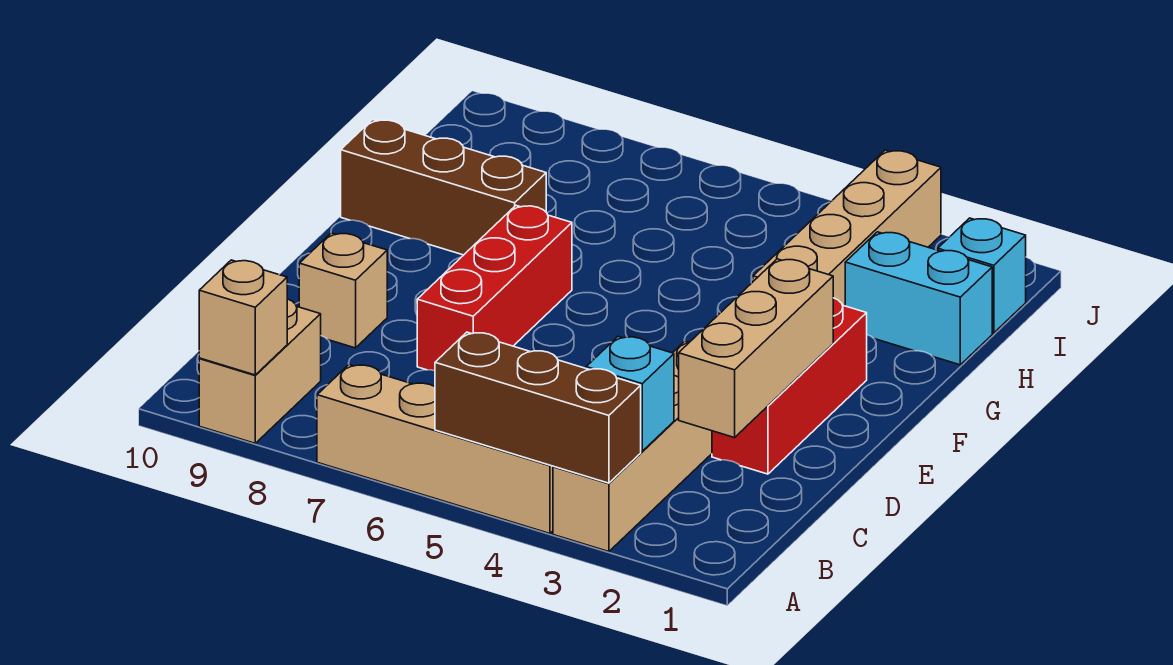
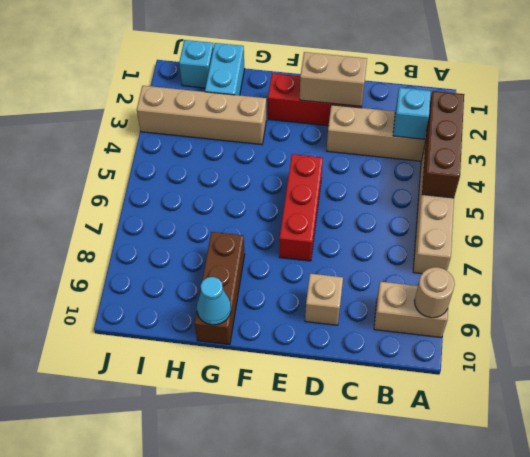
tan brick A9 level 2 -> tan round brick A9 level 2
tan brick C2:E2 level 2 -> tan brick D2:E2 level 2
red brick D7:F7 level 1 -> red brick E5:E7 level 1
none -> cyan cone G10 level 2

